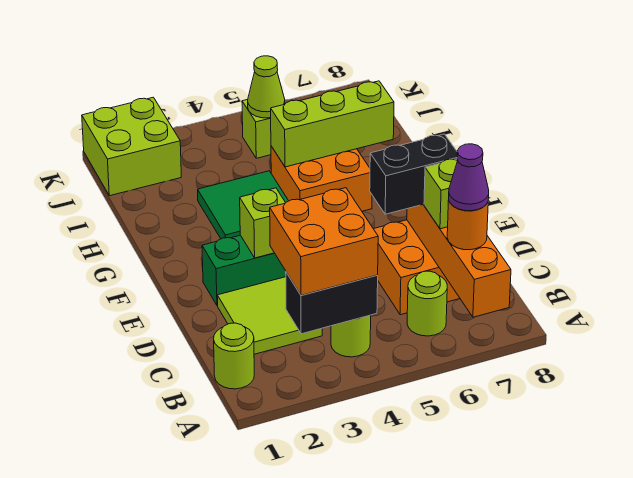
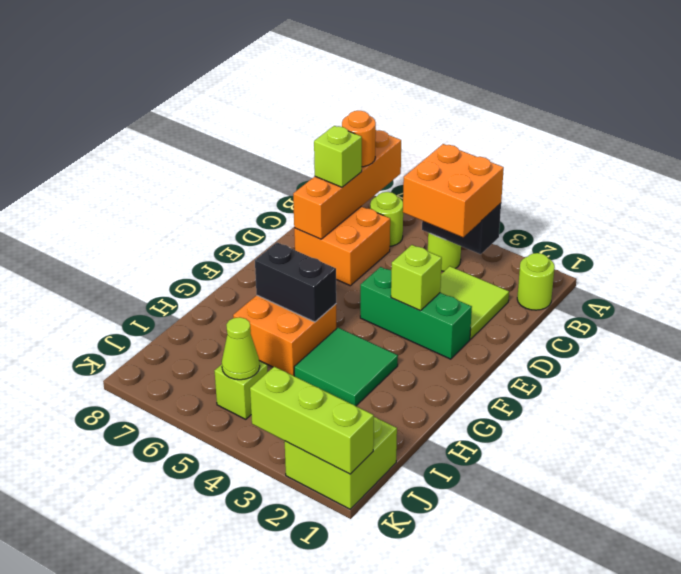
purple cone B7 level 4 -> none
black brick D6:D7 level 3 -> black brick G5:G6 level 2
lime brick H5:H7 level 2 -> lime brick K1:K3 level 2

